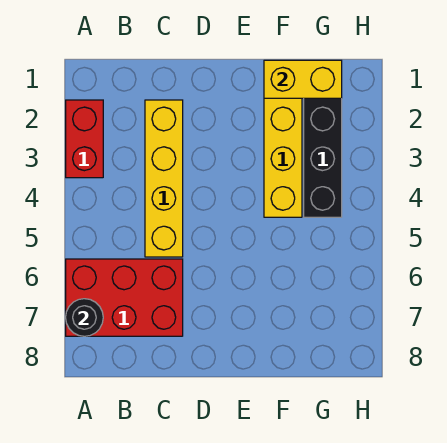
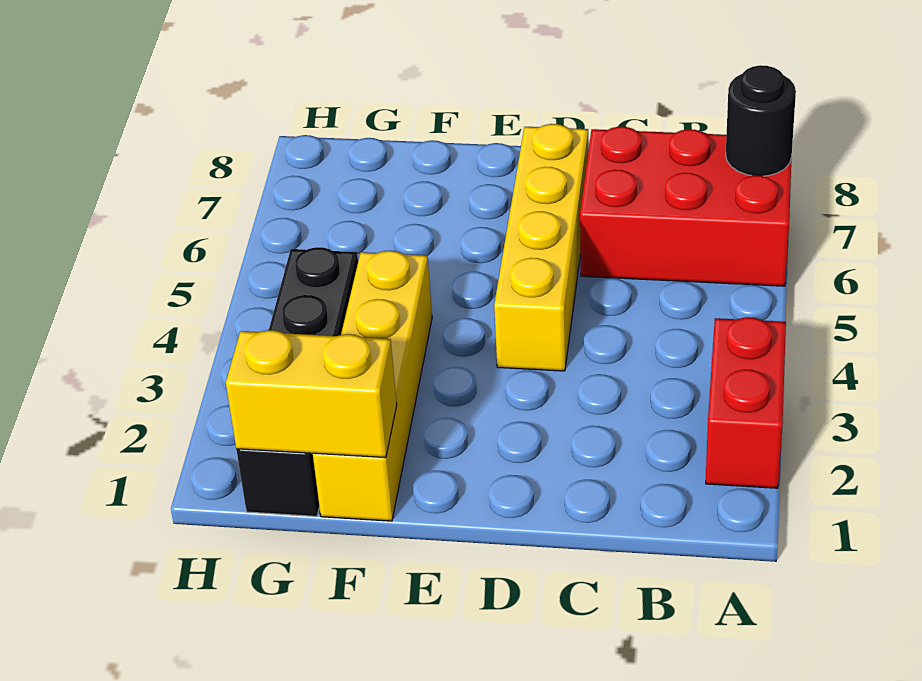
yellow brick C2:C5 level 1 -> yellow brick D4:D7 level 1

